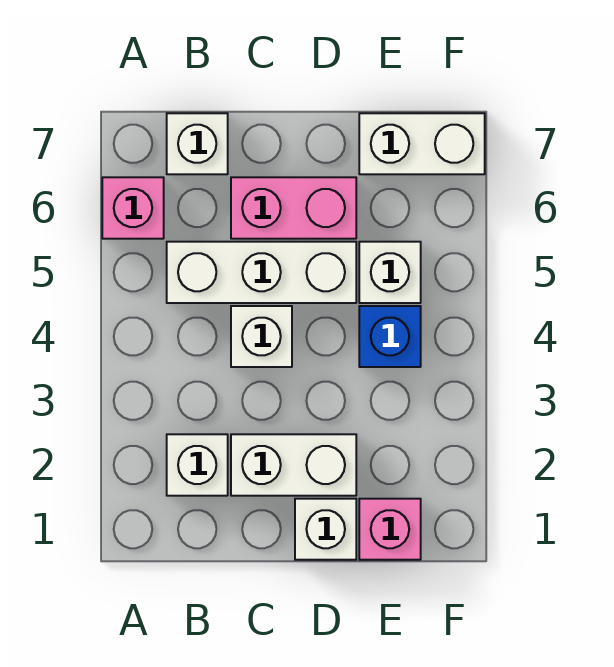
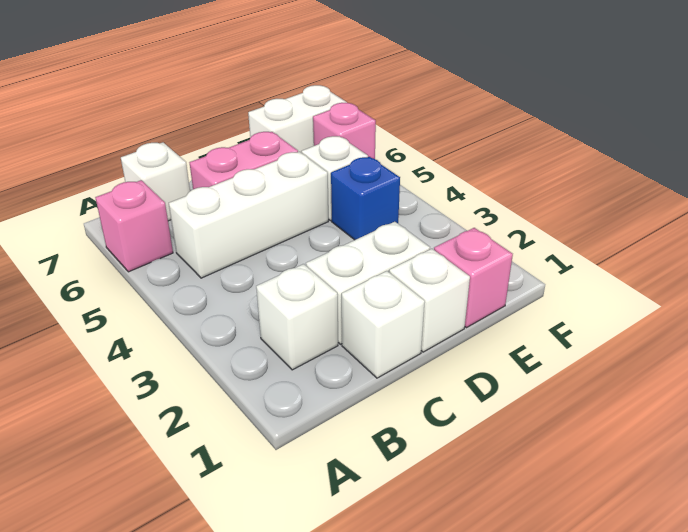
white brick C4 level 1 -> white brick C1 level 1
none -> pink brick F6 level 1

